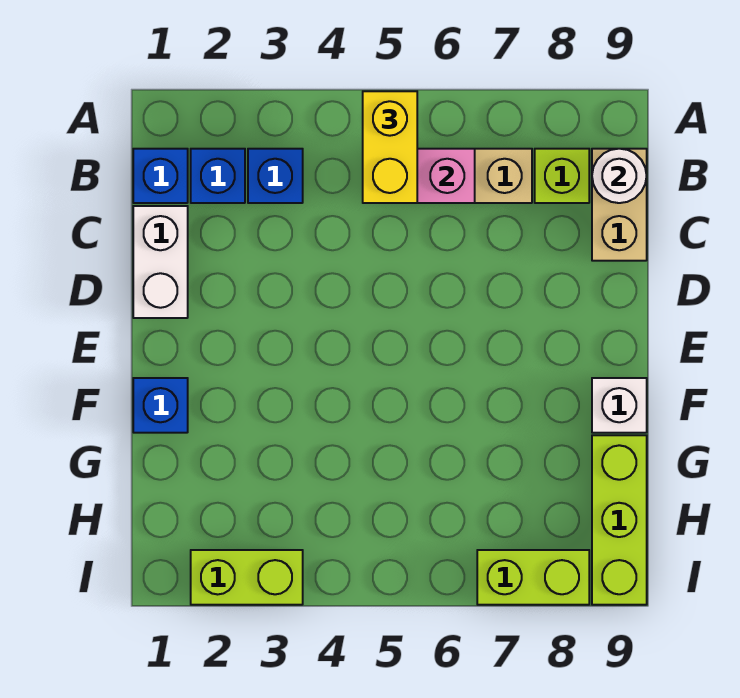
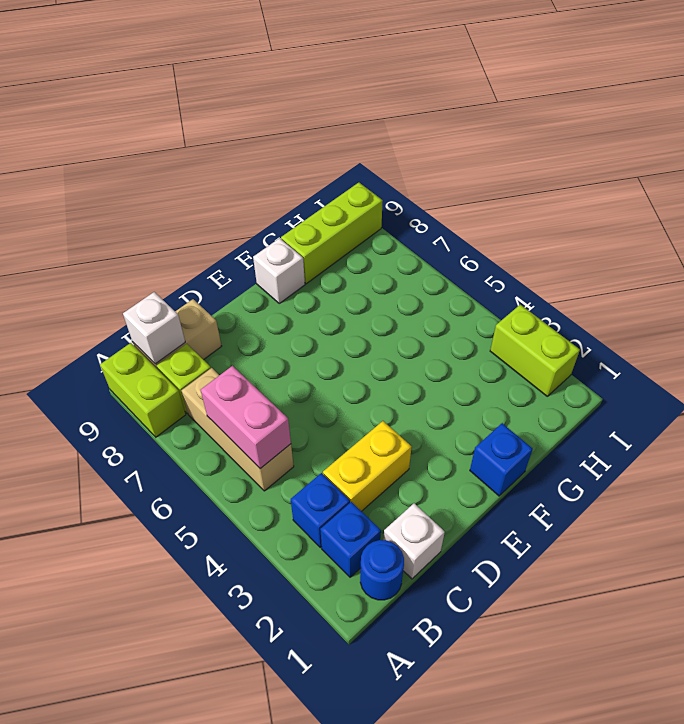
yellow brick A5:B5 level 3 -> yellow brick C3:D3 level 1
blue brick B1 level 1 -> blue round brick B1 level 1
white round brick B9 level 2 -> white brick B9 level 2
white brick C1:D1 level 1 -> white brick C1 level 1
lime brick I7:I8 level 1 -> lime brick A8:A9 level 1

